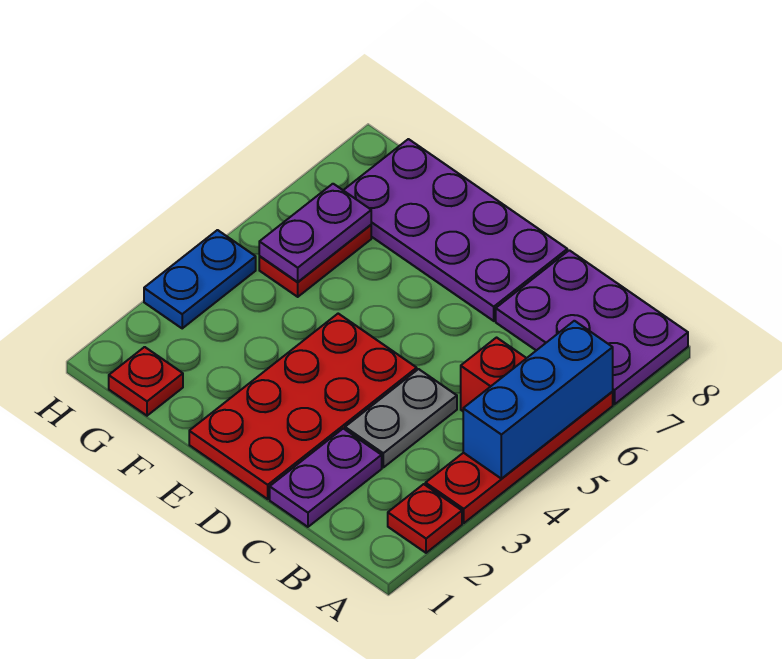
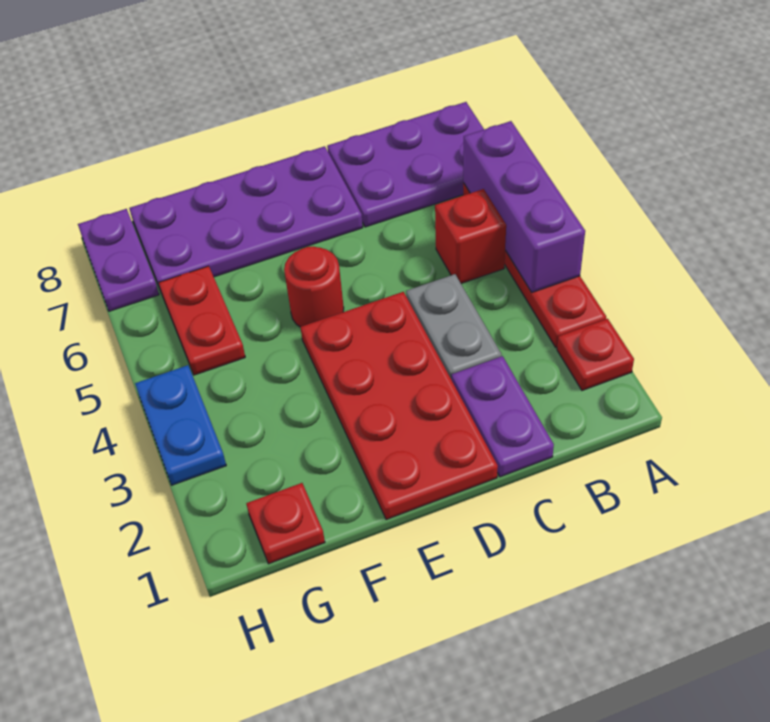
blue brick A4:A6 level 2 -> purple brick A4:A6 level 2
none -> red round brick E5 level 1
purple plate G5:G6 level 2 -> purple plate H7:H8 level 1

